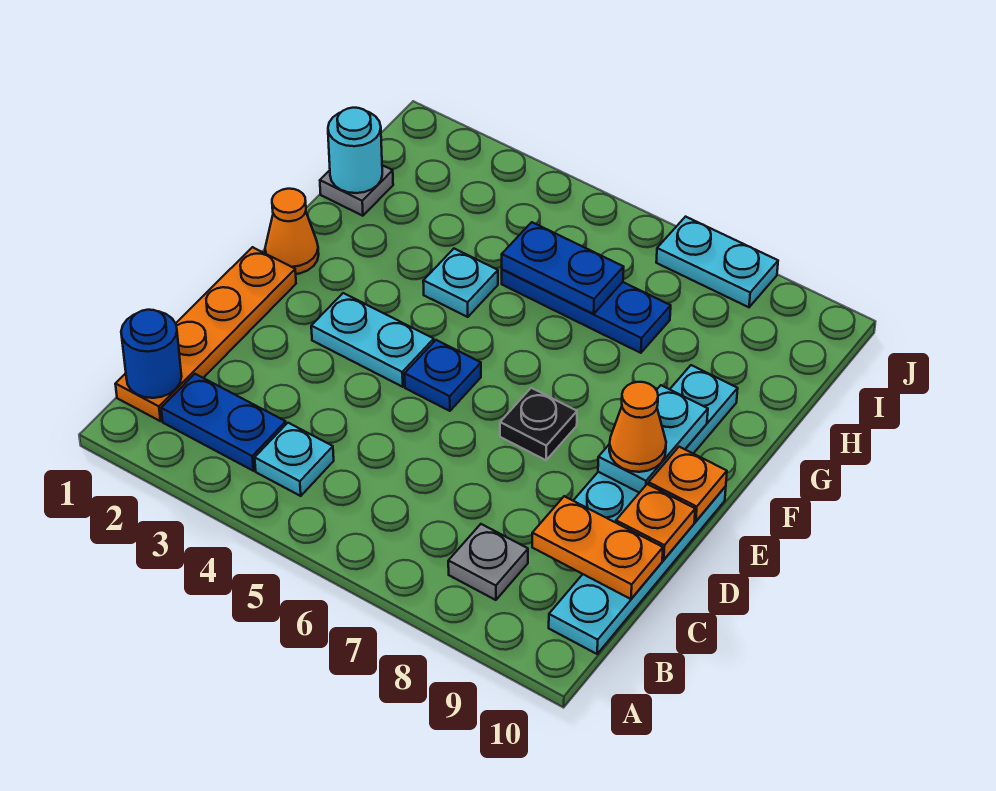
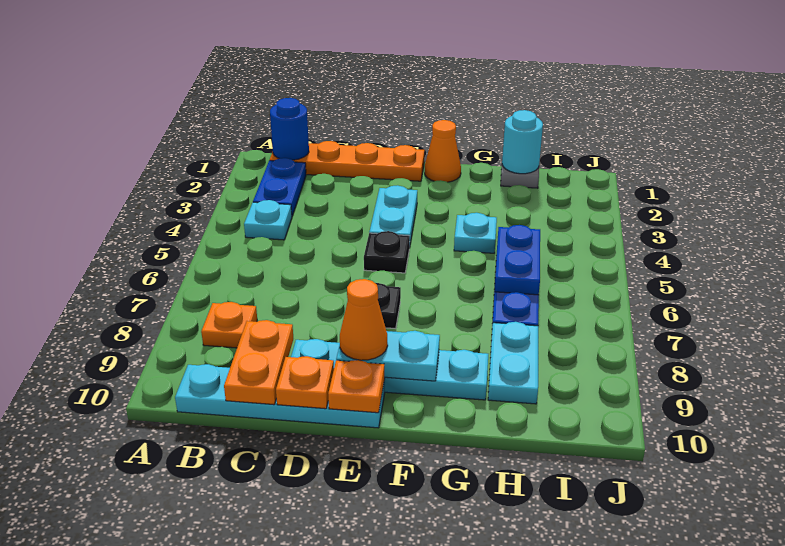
grey plate B8 level 1 -> orange plate B8 level 1
blue plate E5 level 1 -> black plate E5 level 1
cyan plate J7:J8 level 1 -> cyan plate H8:H9 level 1

